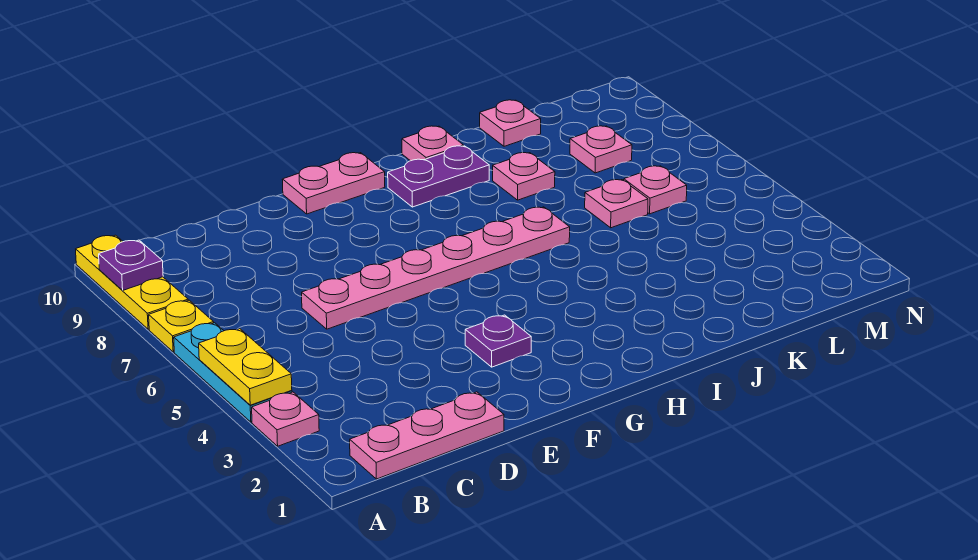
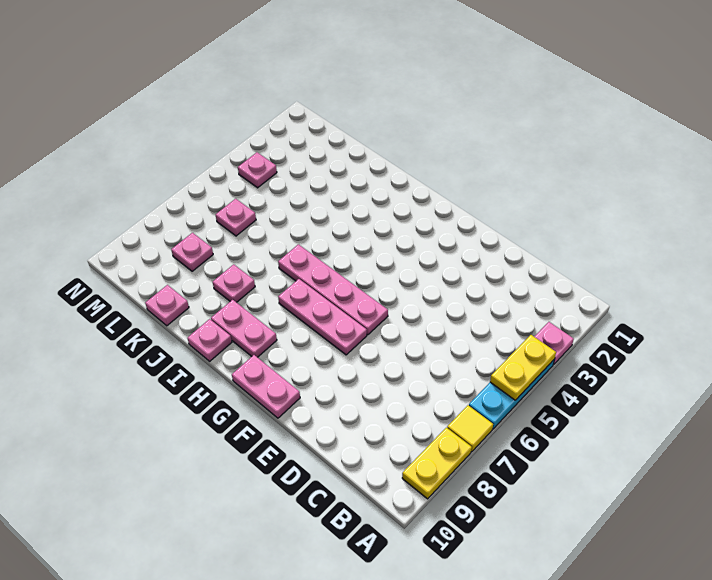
yellow plate A7 level 1 -> yellow tile A7 level 1
yellow plate A8:A10 level 1 -> yellow plate A8:A9 level 1
purple plate A9 level 2 -> none
pink plate B1:D1 level 1 -> pink plate F7:H7 level 1
pink plate D6:I6 level 1 -> pink plate F6:I6 level 1
purple plate F3 level 1 -> none
purple plate H9:I9 level 1 -> pink plate H9:I9 level 1
pink plate K6 level 1 -> pink plate M4 level 1

